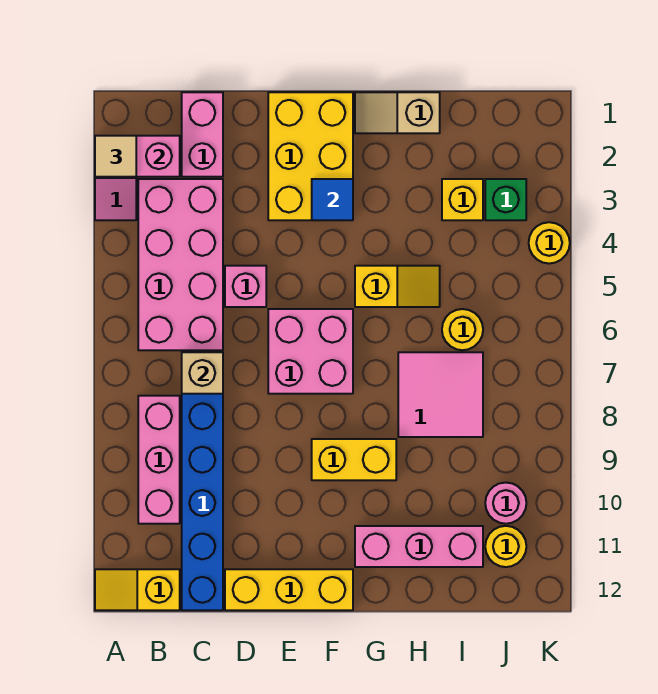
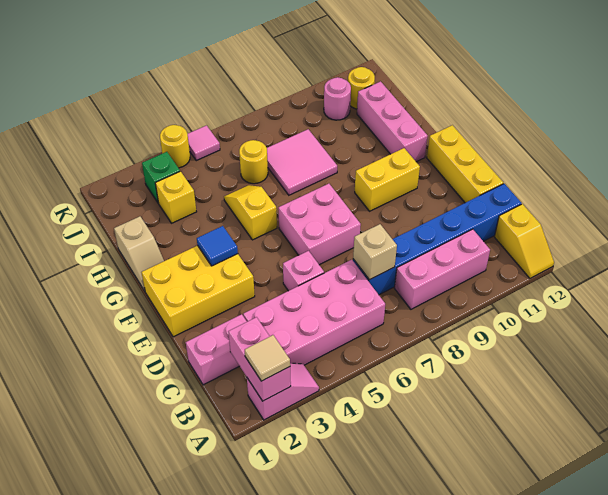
yellow brick F9:G9 level 1 -> yellow brick F9:F10 level 1
none -> pink tile K5 level 1

